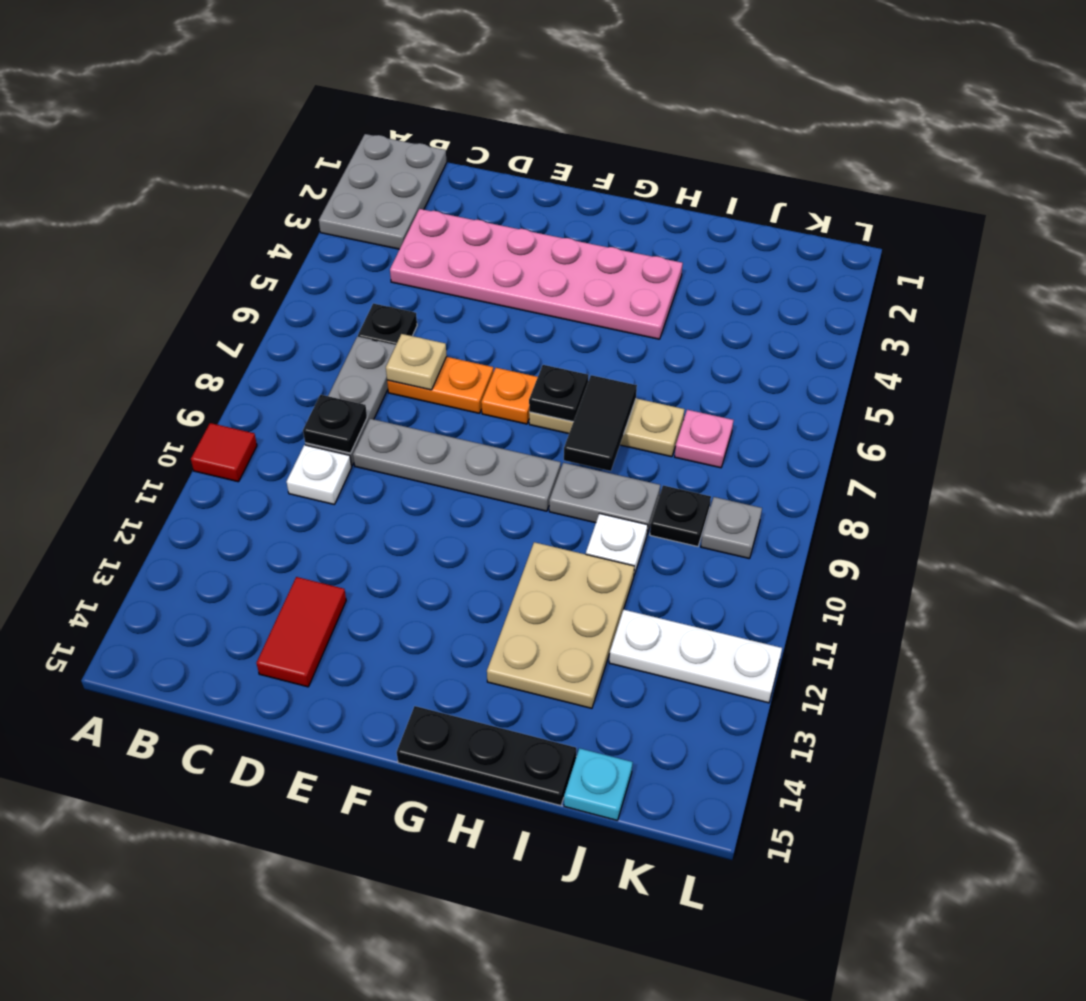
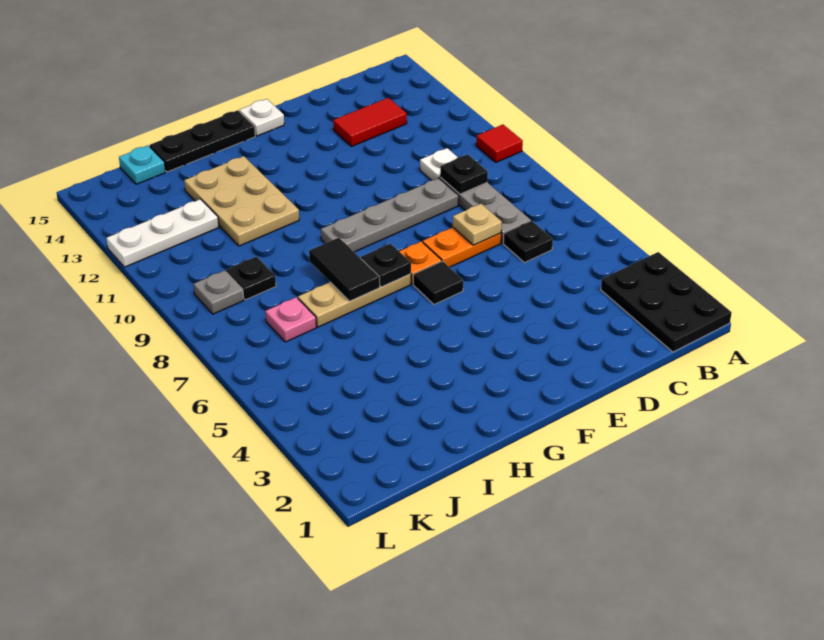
grey plate A1:B3 level 1 -> black plate A1:B3 level 1
pink plate C3:H4 level 1 -> none
red tile D13:D14 level 1 -> red tile C13:D13 level 1
none -> black tile F6 level 1
grey plate H9:I9 level 1 -> none
white plate I10 level 1 -> white plate F15 level 1

